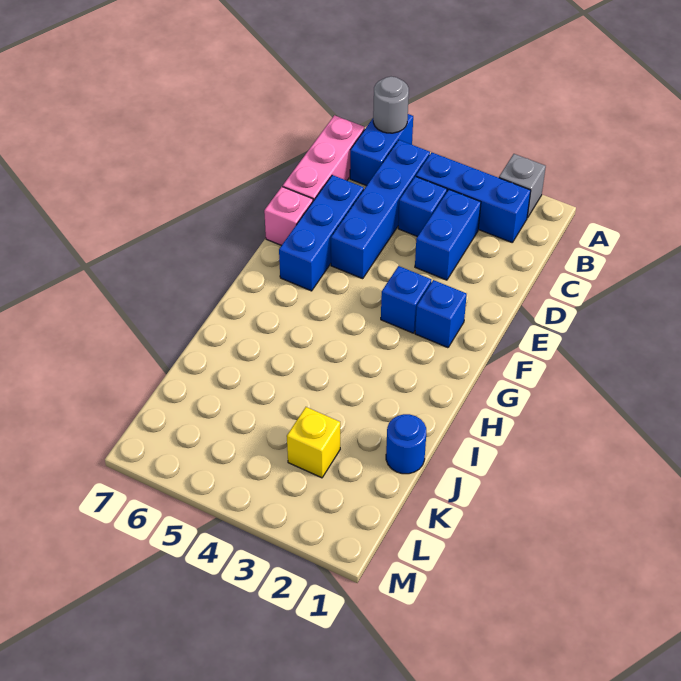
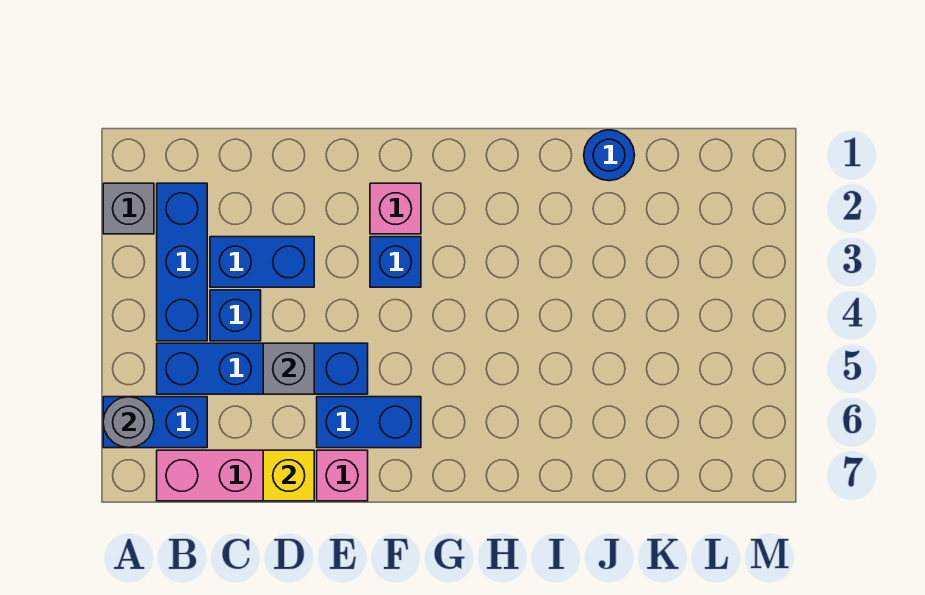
none -> grey brick D5 level 2
blue brick D6:F6 level 1 -> blue brick E6:F6 level 1
blue brick F2 level 1 -> pink brick F2 level 1
yellow brick K3 level 1 -> yellow brick D7 level 2

